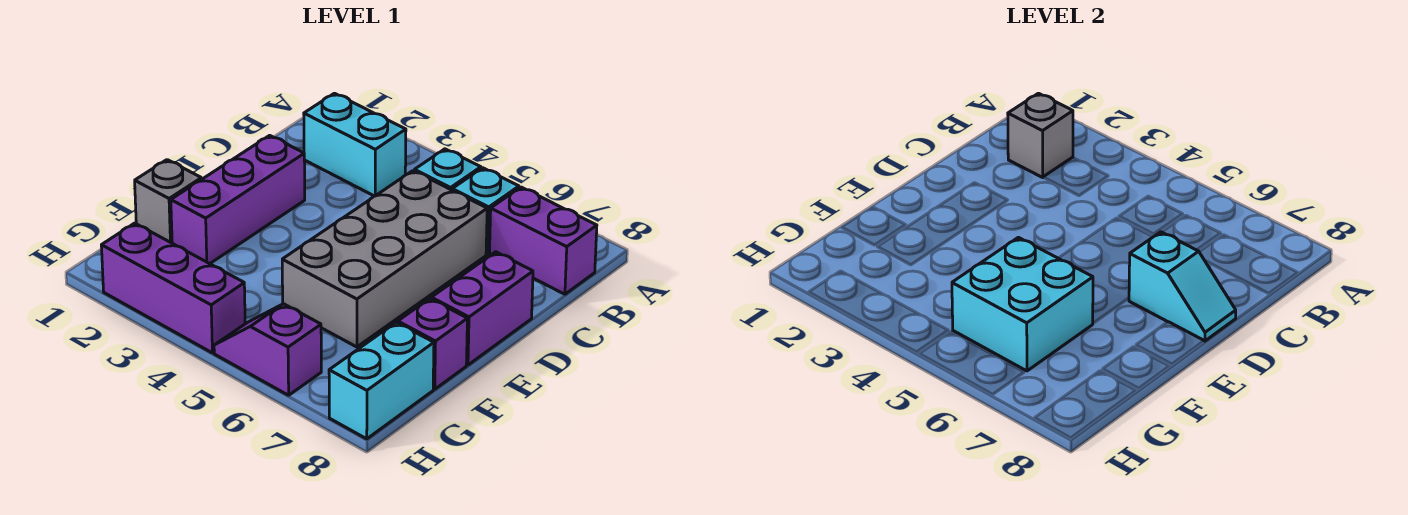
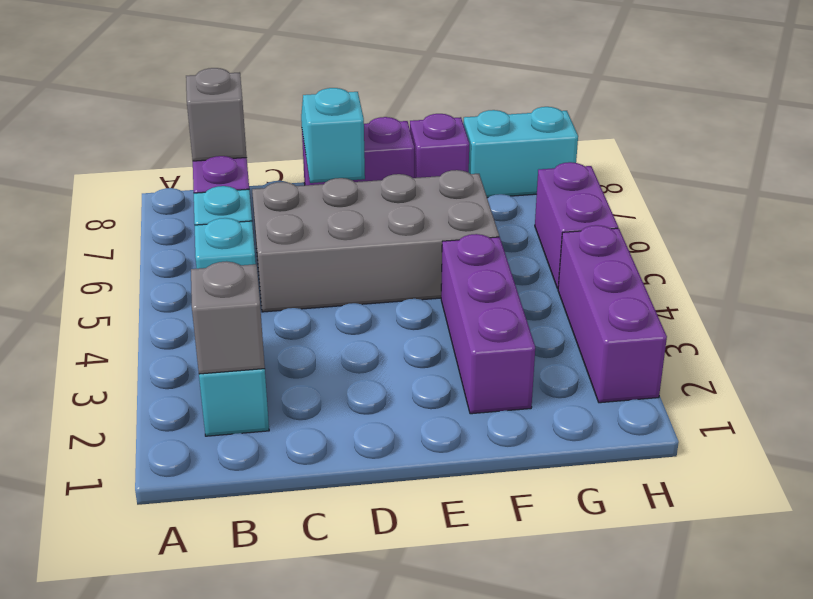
purple brick D2:F2 level 1 -> purple brick F2:F4 level 1
grey brick F1 level 1 -> grey brick B8 level 2
cyan brick F5:G6 level 2 -> none
purple slope H5:H6 level 1 top 6 -> purple brick H5:H6 level 1

